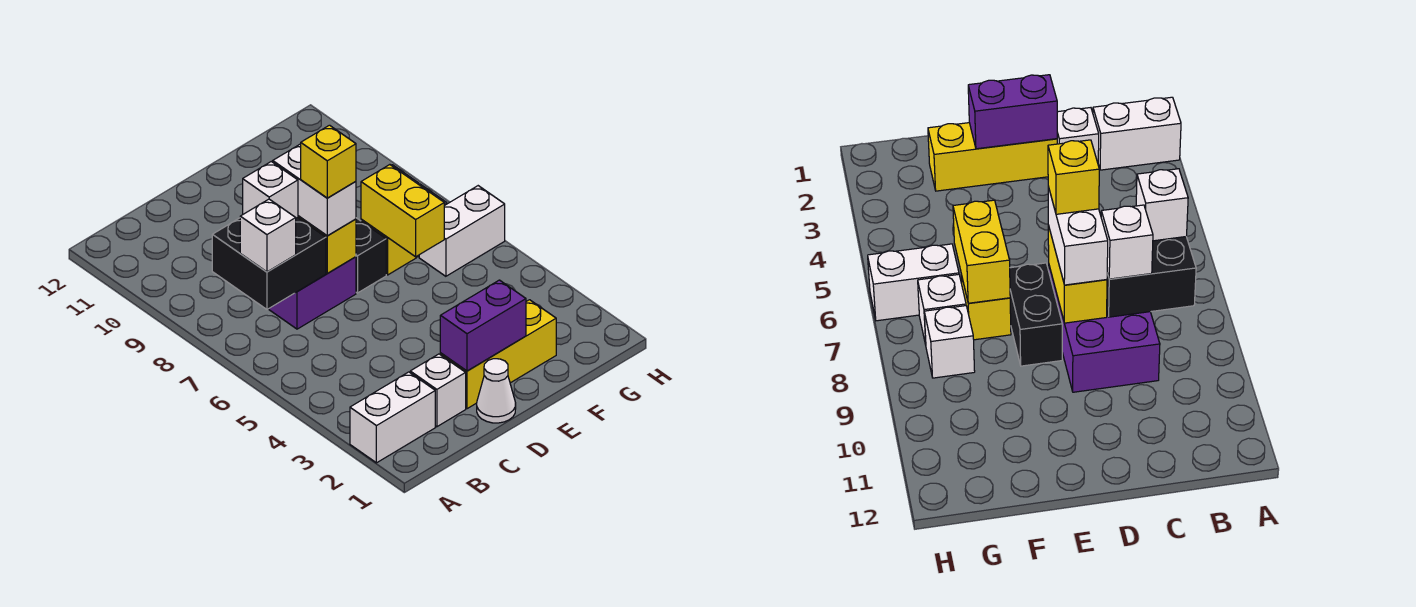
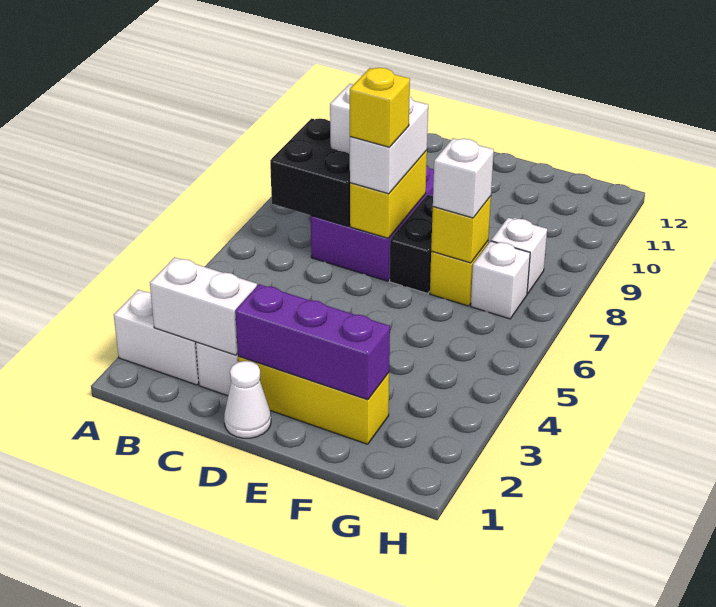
white brick B7 level 3 -> white brick F7 level 3
purple brick D2:E2 level 2 -> purple brick D2:F2 level 2
yellow brick F6:F7 level 2 -> yellow brick F7 level 2
white brick G6:H6 level 1 -> white brick B2:C2 level 2

